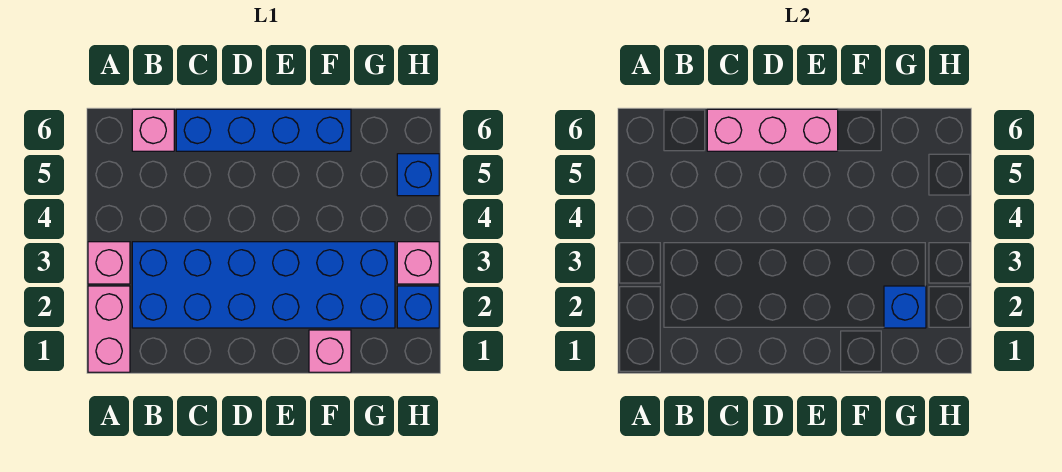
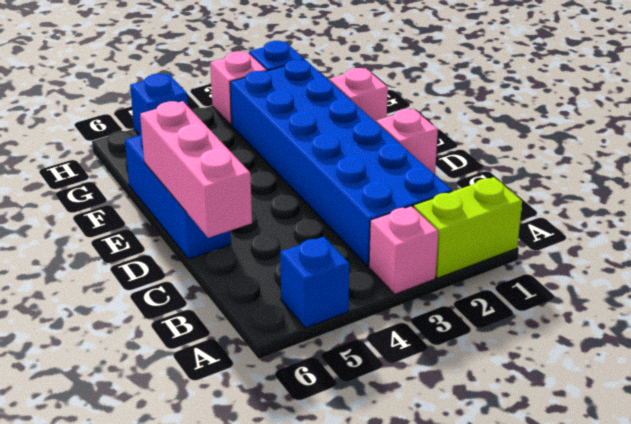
pink brick A1:A2 level 1 -> lime brick A1:A2 level 1
pink brick B6 level 1 -> pink brick D1 level 1
blue brick C6:F6 level 1 -> blue brick D6:F6 level 1
blue brick G2 level 2 -> blue brick A5 level 1

